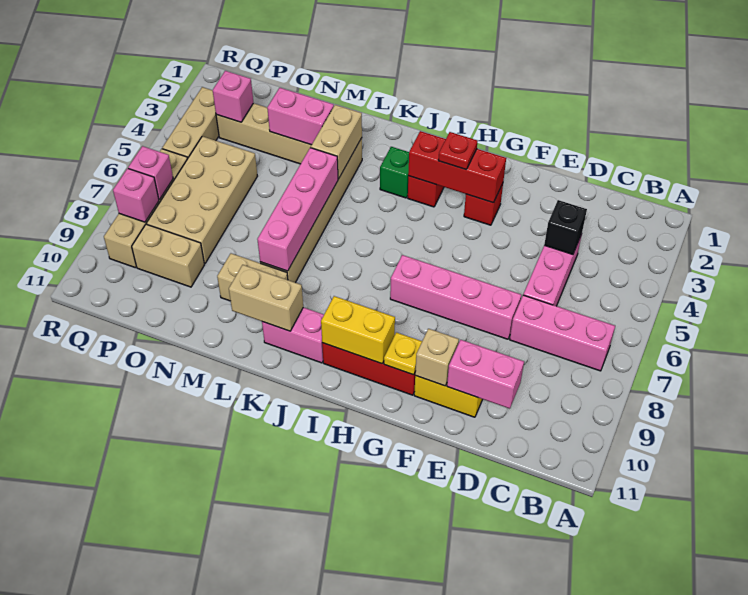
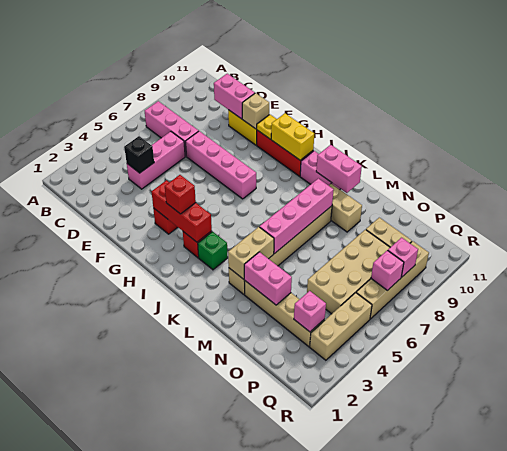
red plate H3 level 3 -> red brick H3 level 3
tan brick K10:L10 level 2 -> pink brick K10:L10 level 2

